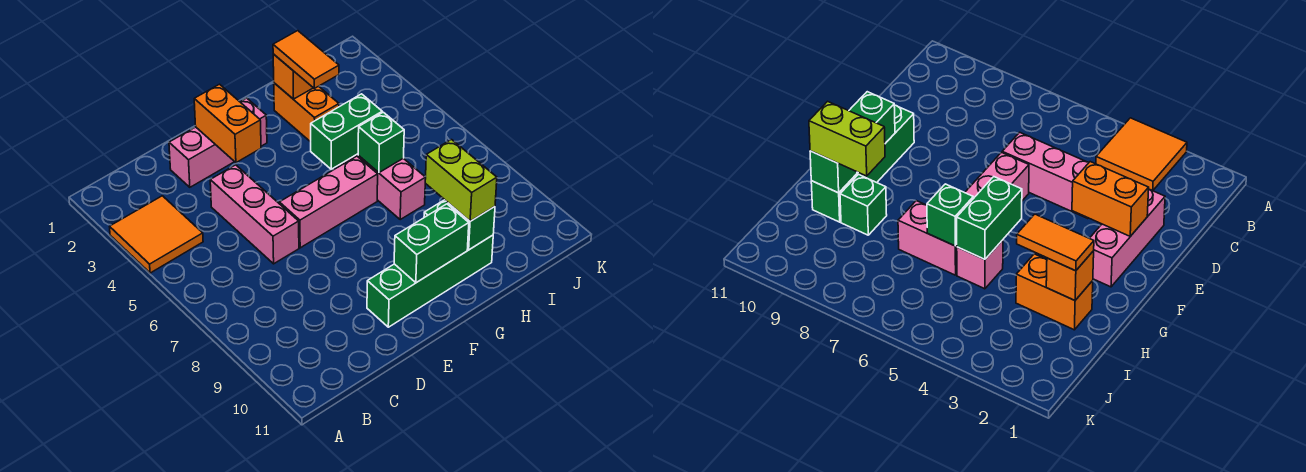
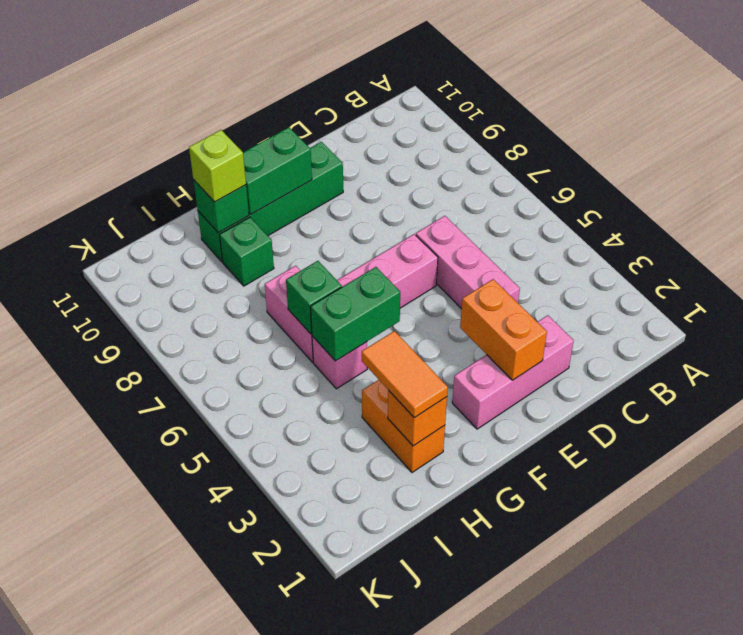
orange tile A3:B4 level 1 -> none
lime brick H9:H10 level 3 -> lime brick H10 level 3

